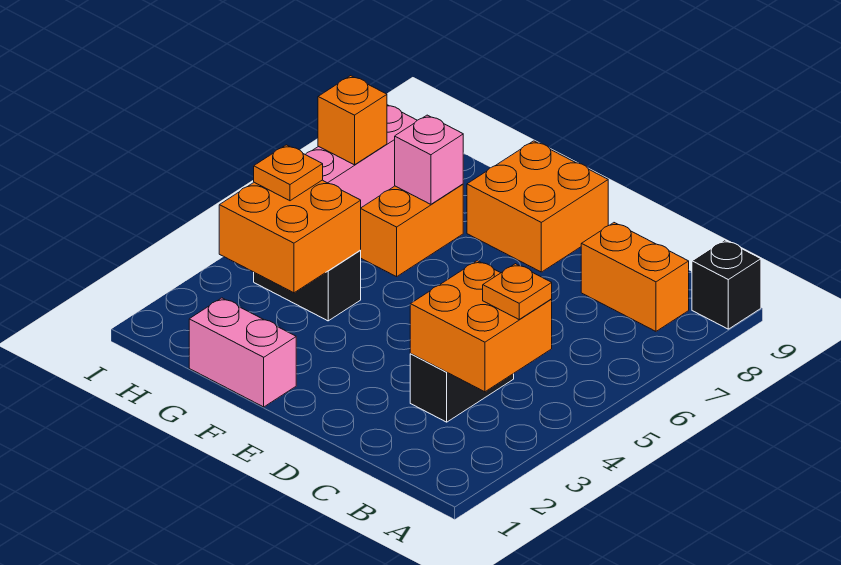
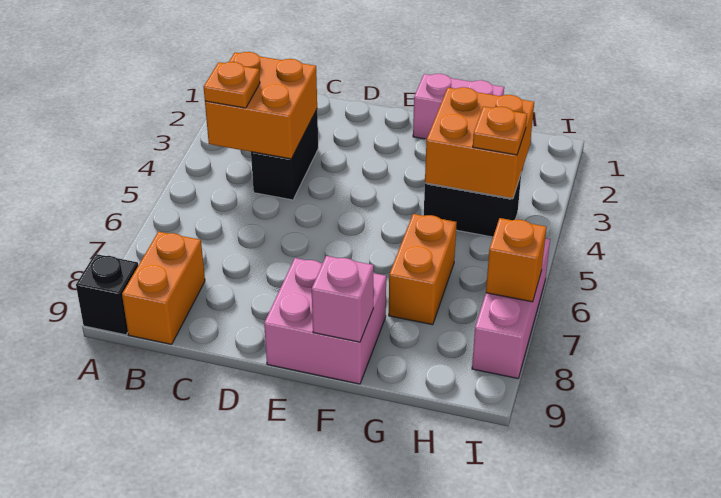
orange brick B8:C8 level 1 -> orange brick B8:B9 level 1
orange brick E8:F9 level 1 -> pink brick E8:F9 level 1
pink brick G7 level 2 -> pink brick F9 level 2

